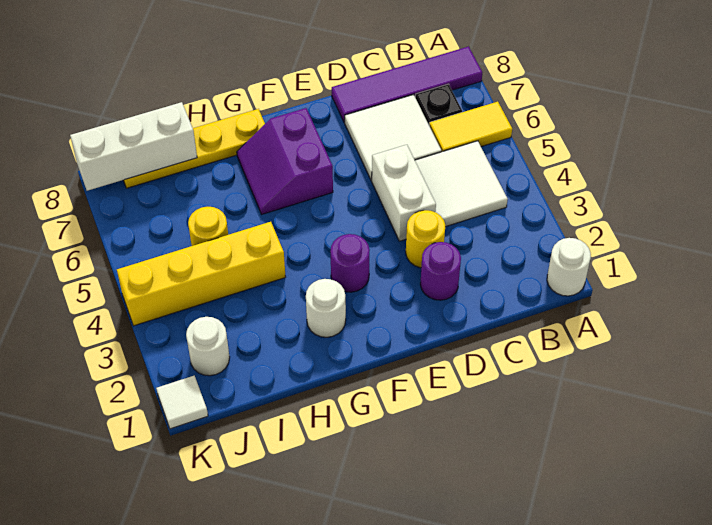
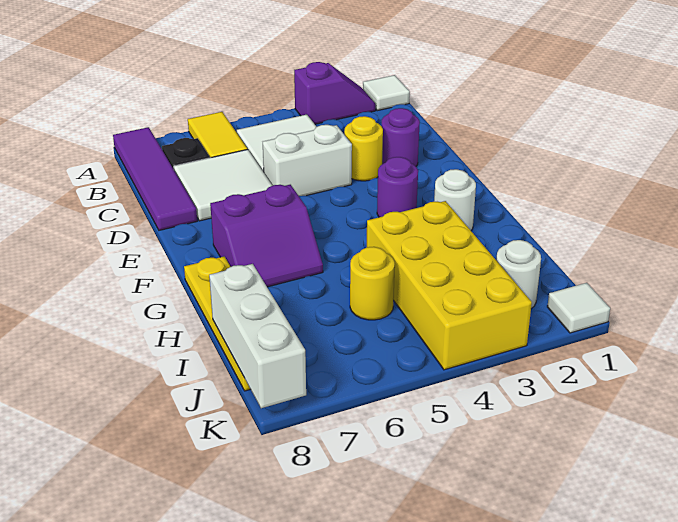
white round brick A1 level 1 -> white tile A1 level 1
none -> purple slope A2:A3 level 1 top 3
yellow brick H4:K4 level 1 -> yellow brick H3:K4 level 1

